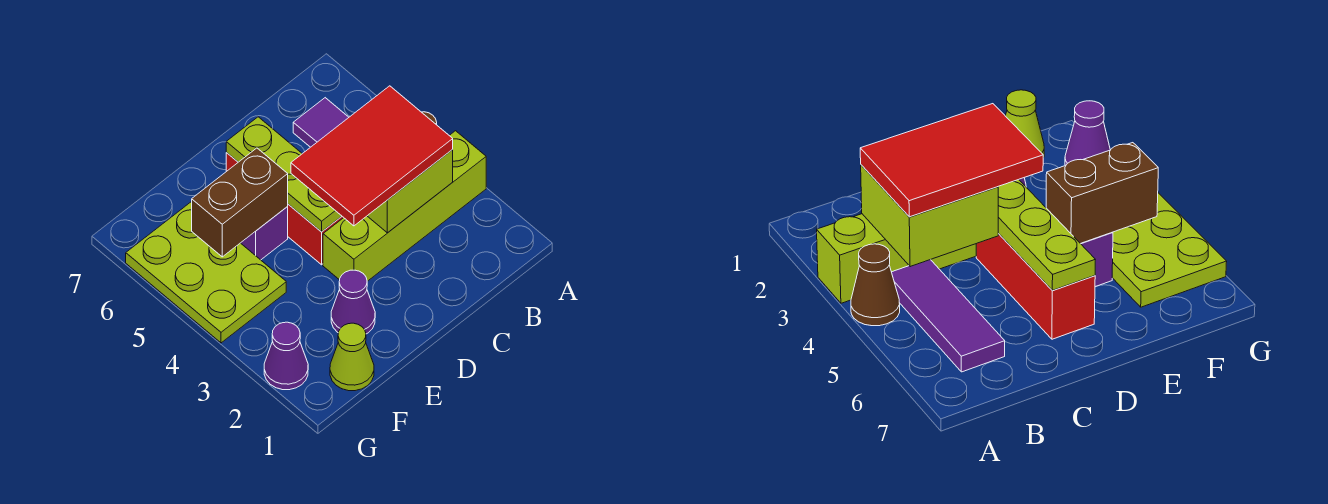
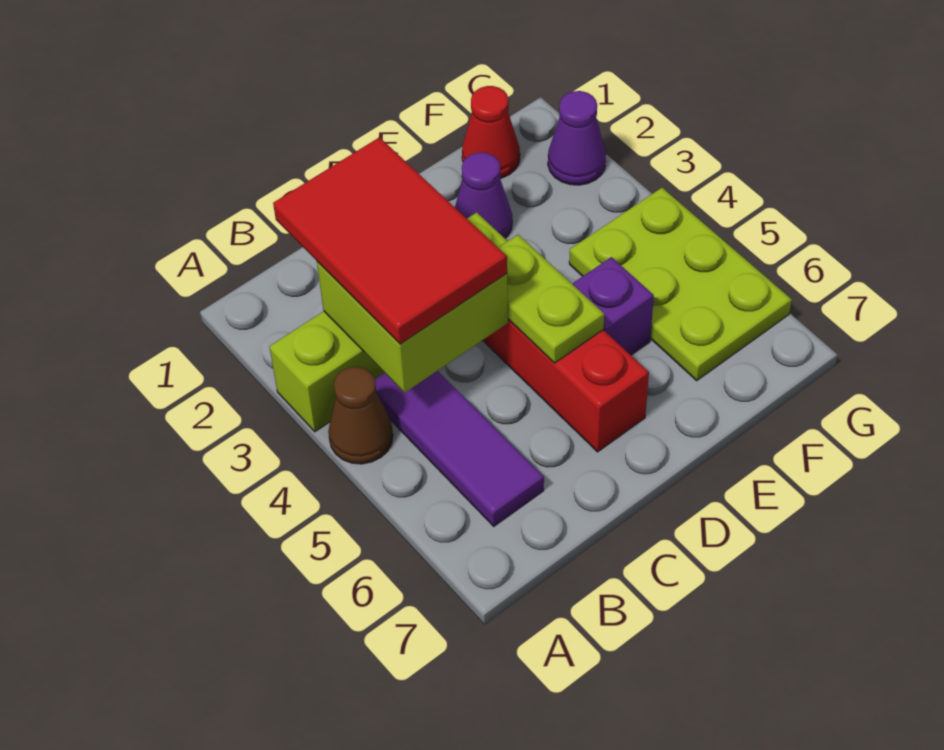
red tile B3:D4 level 3 -> red tile B2:C4 level 3
lime plate D4:D6 level 2 -> lime plate D4:D5 level 2
brown brick E5:F5 level 2 -> none
lime cone F1 level 1 -> red cone F1 level 1

